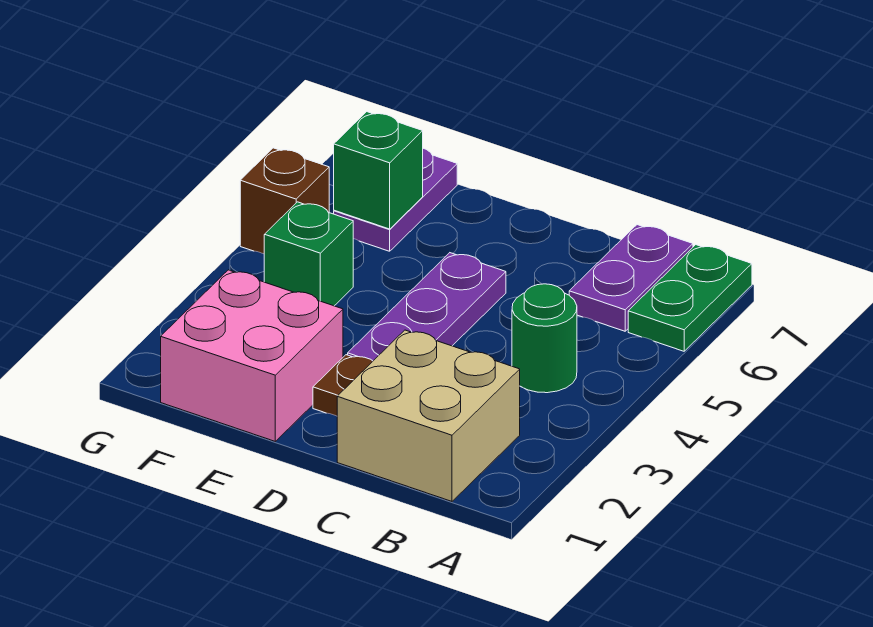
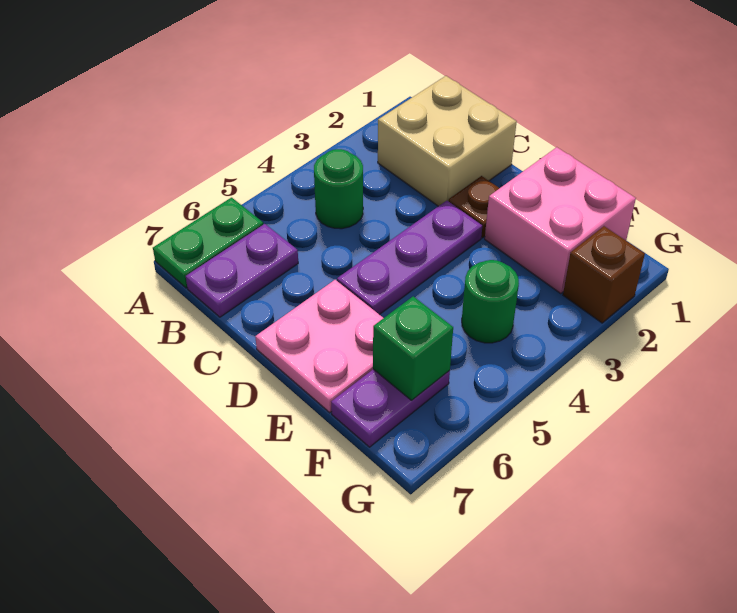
none -> pink plate D6:E7 level 1
green brick F4 level 1 -> green round brick F4 level 1
brown brick G5 level 1 -> brown brick G2 level 1

